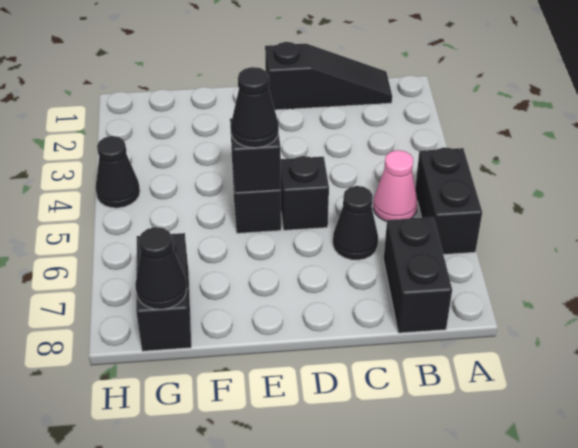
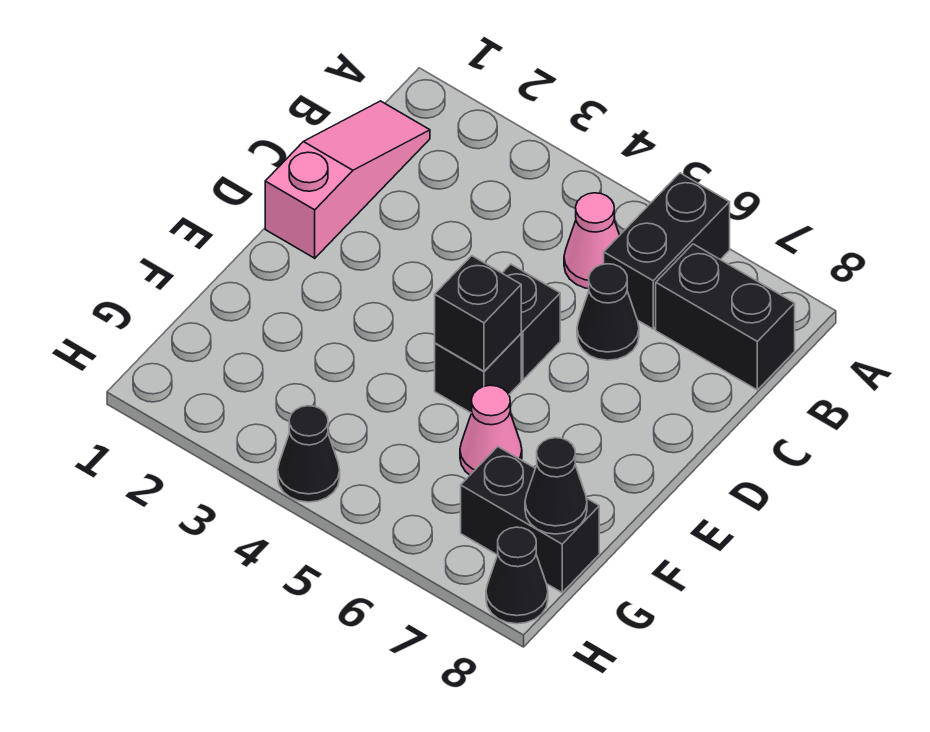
black brick A5:A6 level 1 -> black brick A6:B6 level 1
black slope B1:D1 level 1 top D -> pink slope B1:D1 level 1 top D
black cone E5 level 3 -> black cone H8 level 1
none -> pink cone F6 level 1

